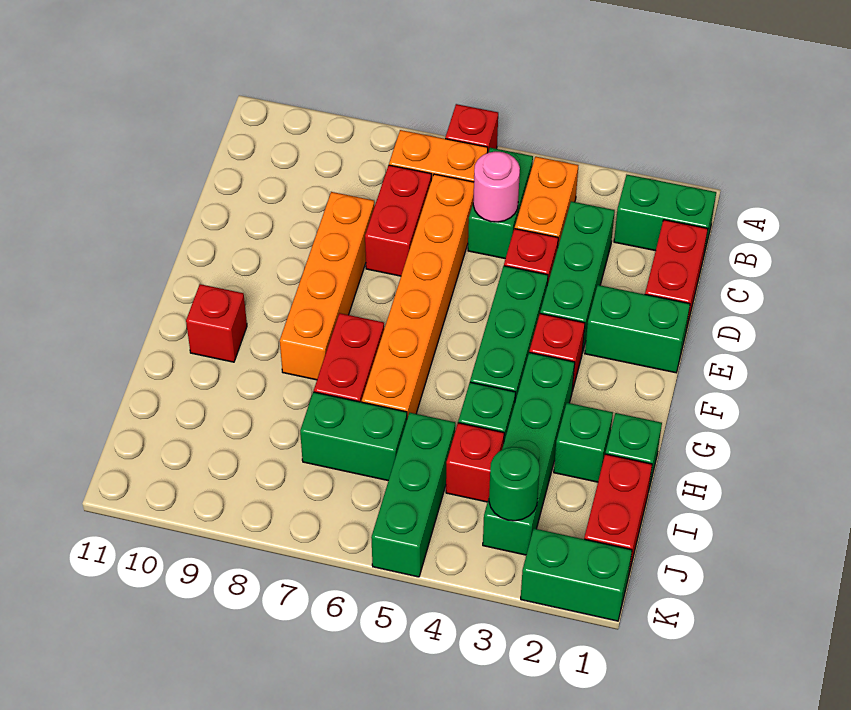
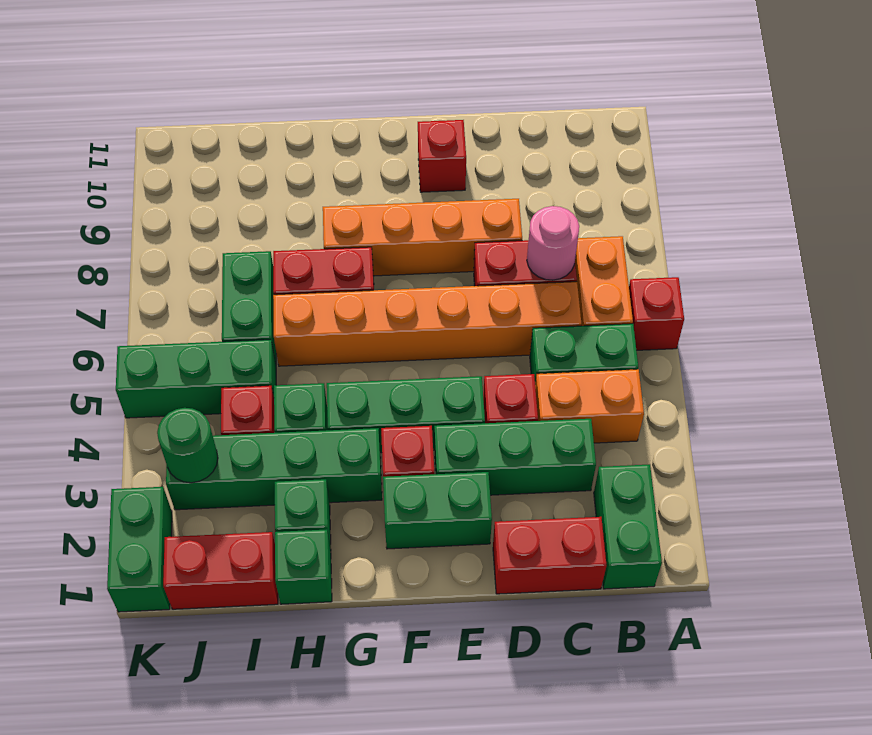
pink round brick C5 level 2 -> pink round brick C7 level 2
green brick E1:E2 level 1 -> green brick E2:F2 level 1
red brick G10 level 1 -> red brick E10 level 1

